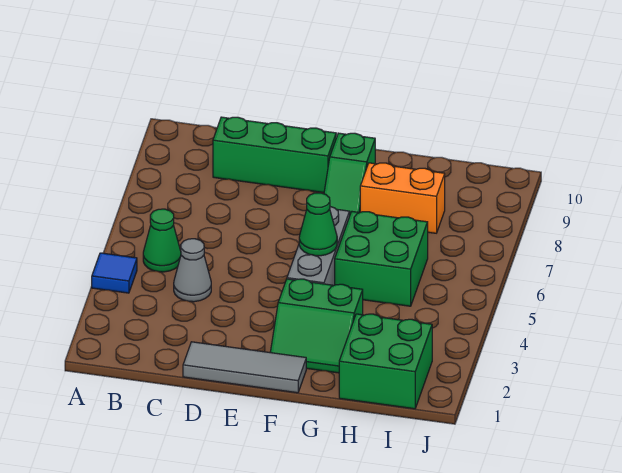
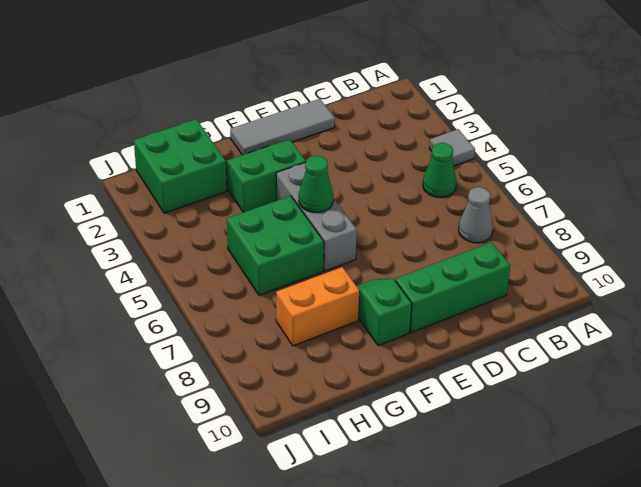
blue tile A4 level 1 -> grey tile A4 level 1
grey cone C4 level 1 -> grey cone B7 level 1

